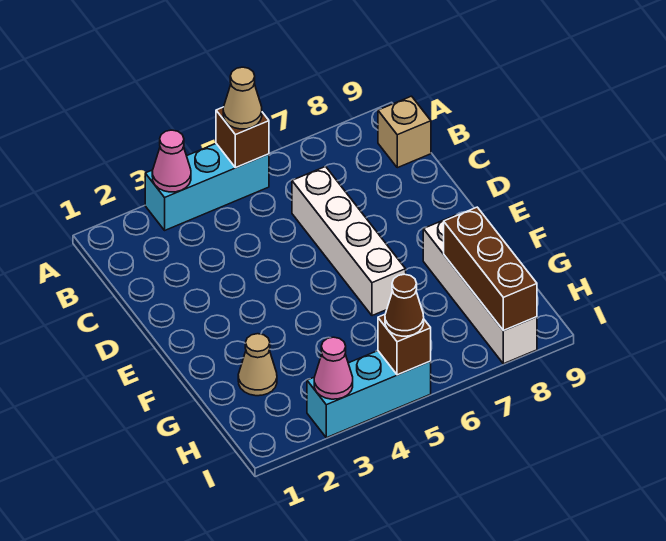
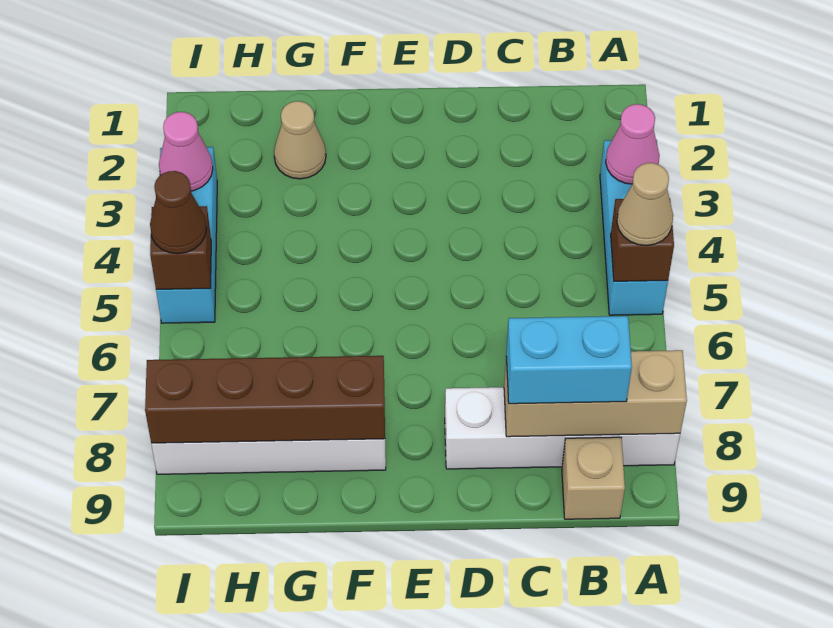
none -> tan brick A8:C8 level 2
none -> cyan brick B8:C8 level 3
white brick C6:F6 level 1 -> white brick A8:D8 level 1
brown brick G8:I8 level 2 -> brown brick F8:I8 level 2

